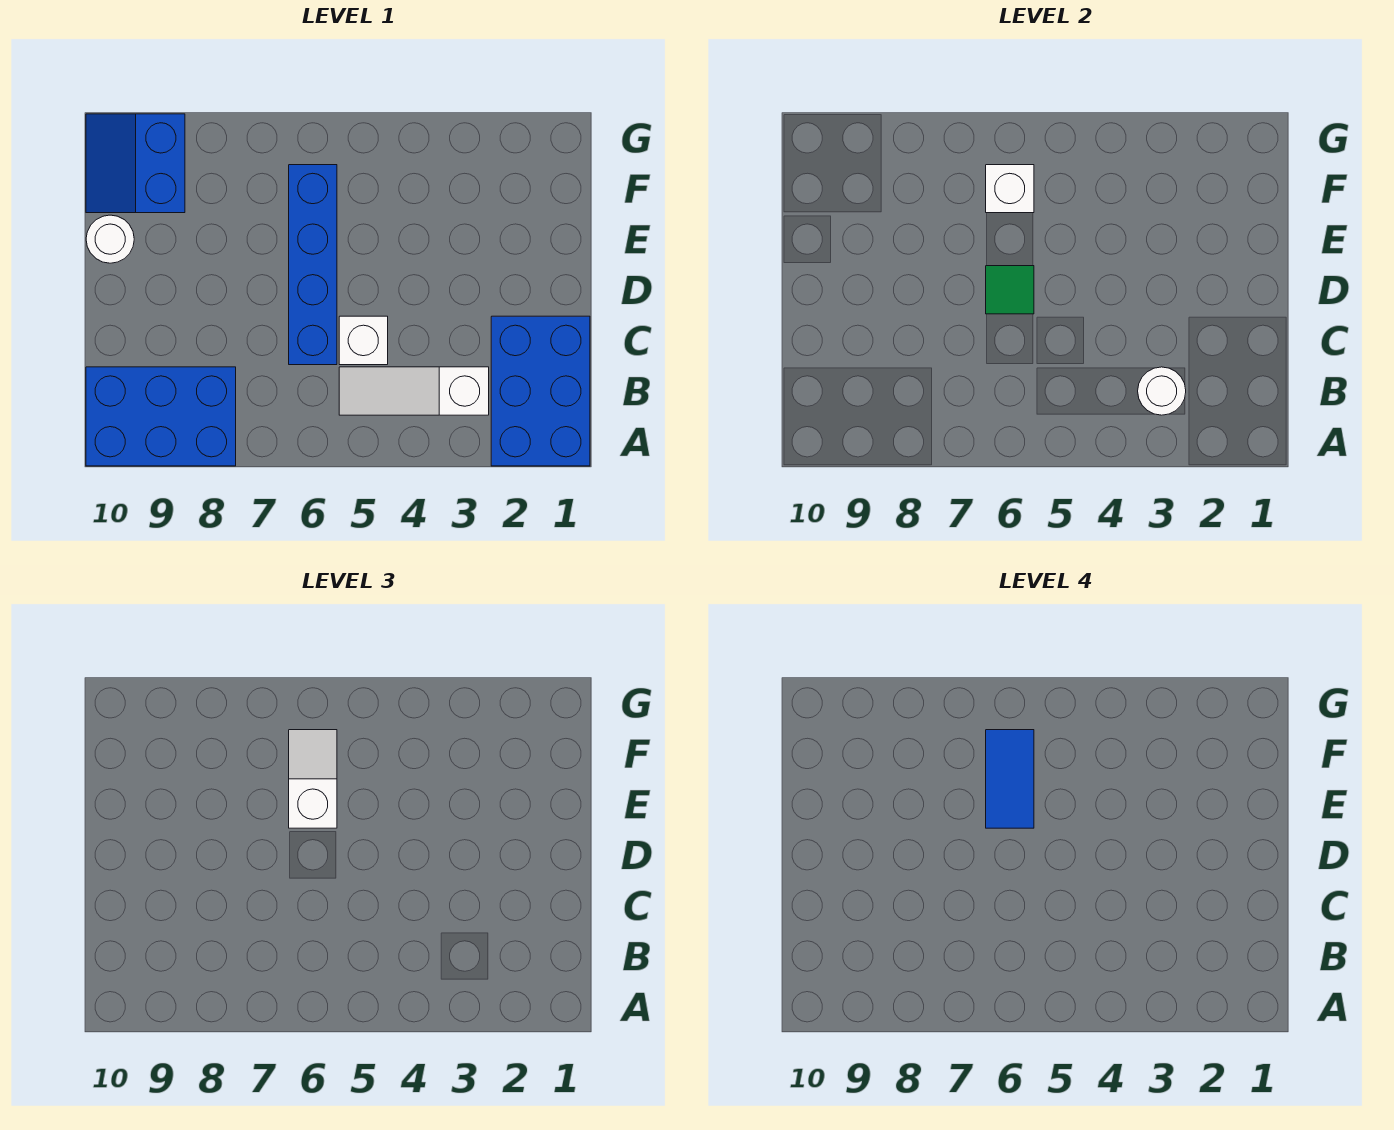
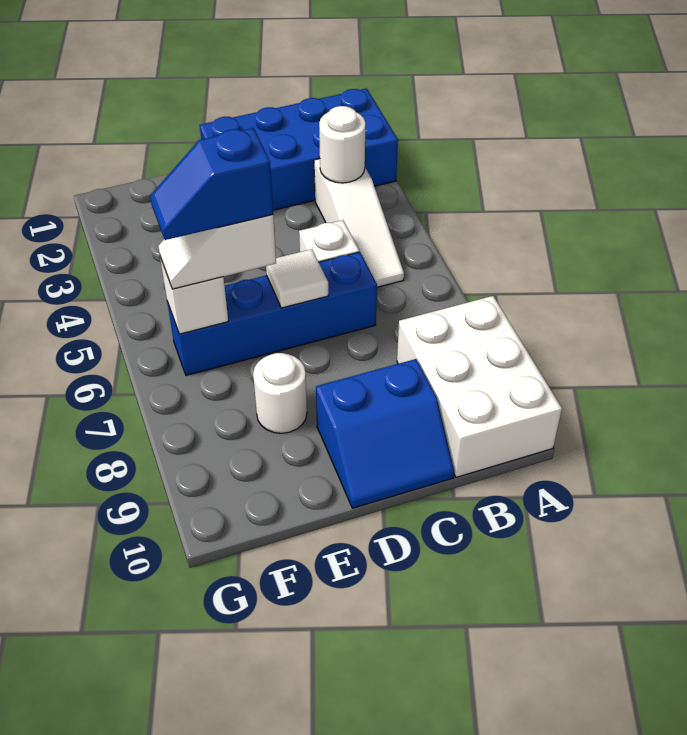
blue brick A1:C2 level 1 -> blue brick A1:D2 level 1
blue brick A8:B10 level 1 -> white brick A8:B10 level 1
green tile D6 level 2 -> white tile D6 level 2
blue tile E6:F6 level 4 -> blue slope E6:F6 level 4 top E
white round brick E10 level 1 -> white round brick E8 level 1
blue slope F9:G10 level 1 top 9 -> blue slope C9:D10 level 1 top 9

